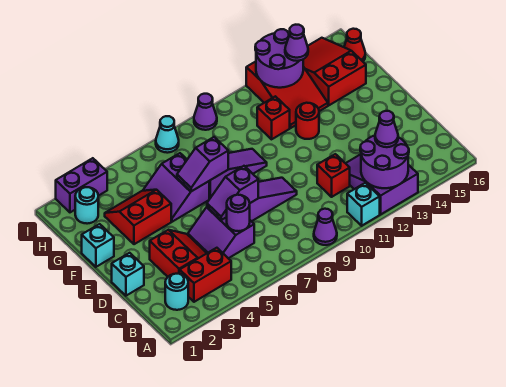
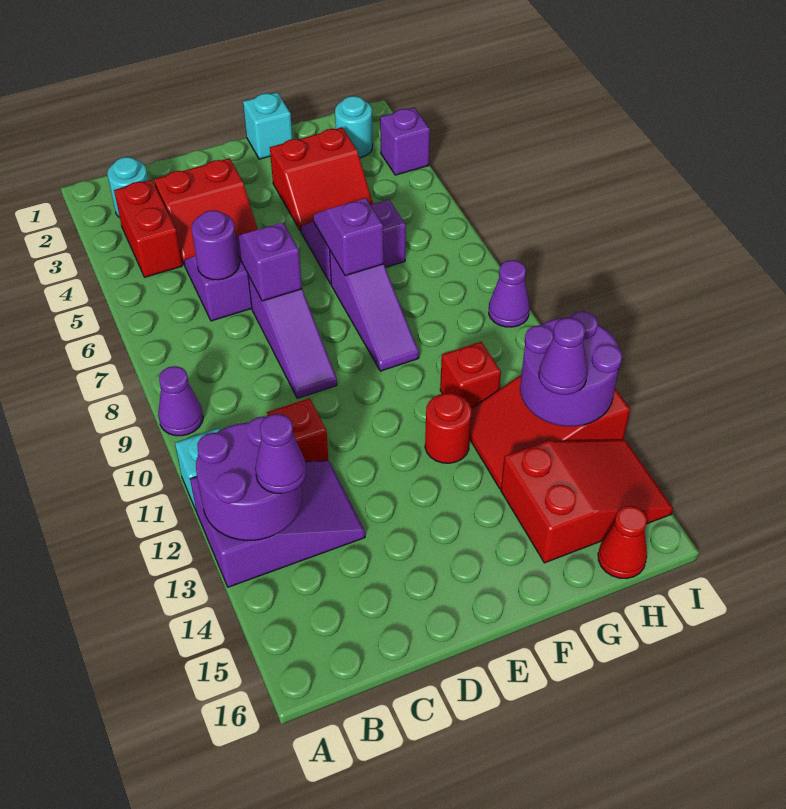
cyan brick D1 level 1 -> none
red slope F3:G4 level 1 top F -> red slope F3:G4 level 1 top 3
purple brick I2:I3 level 1 -> purple brick I3 level 1
cyan cone I7 level 1 -> none

